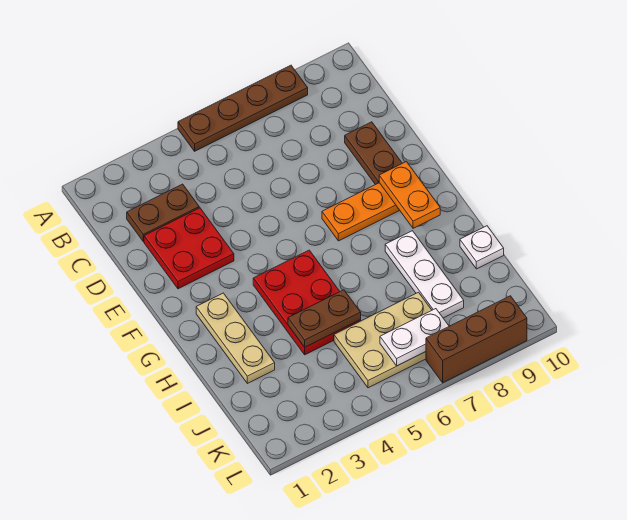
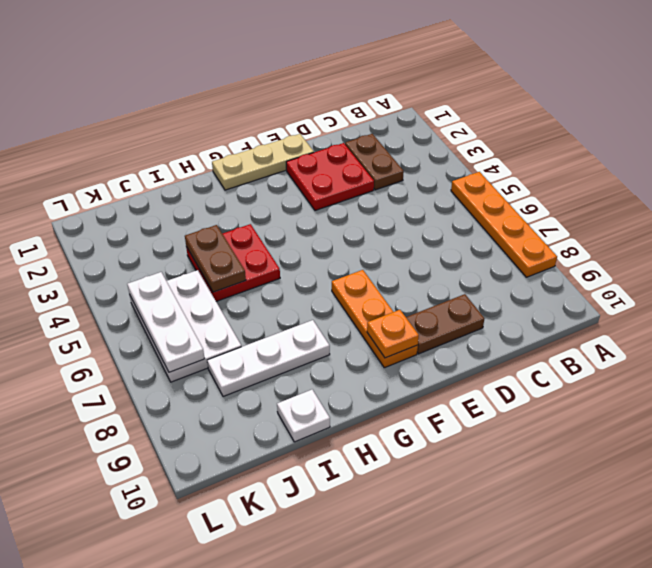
brown plate A5:A8 level 1 -> orange plate A5:A8 level 1
orange plate F9:G9 level 2 -> orange plate F9 level 2
tan plate G2:I2 level 1 -> tan plate E1:G1 level 1
red plate G4:I5 level 1 -> red plate H4:I5 level 1
tan plate J5:K7 level 1 -> white plate J5:K7 level 1
white plate K6:K7 level 2 -> white plate K5:K7 level 2
brown brick L7:L9 level 1 -> none

